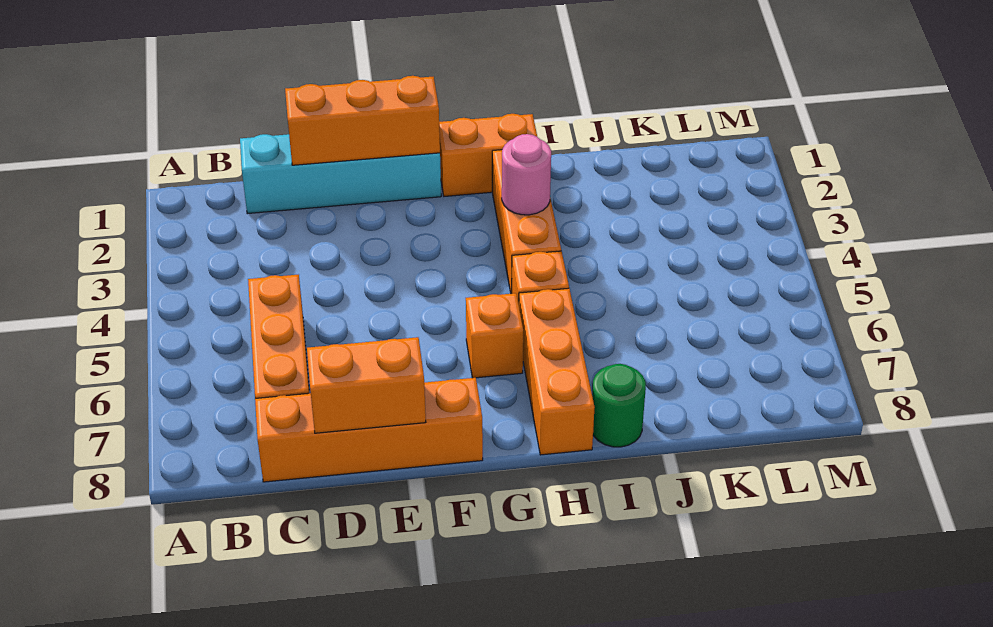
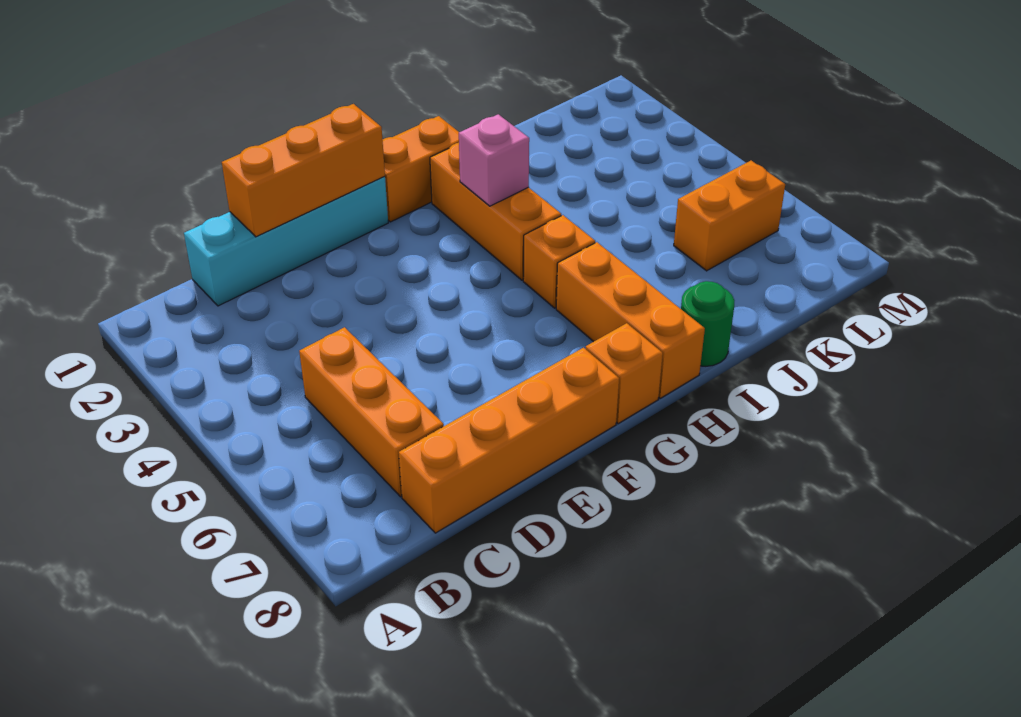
orange brick D8:E8 level 2 -> orange brick K6:L6 level 1
orange brick G6 level 1 -> orange brick G8 level 1
pink round brick H3 level 2 -> pink brick H3 level 2

